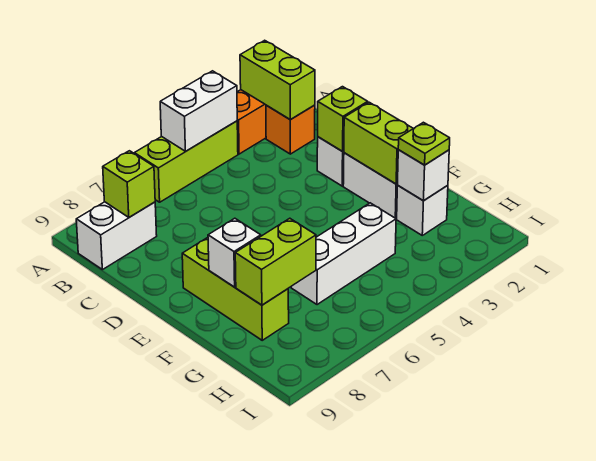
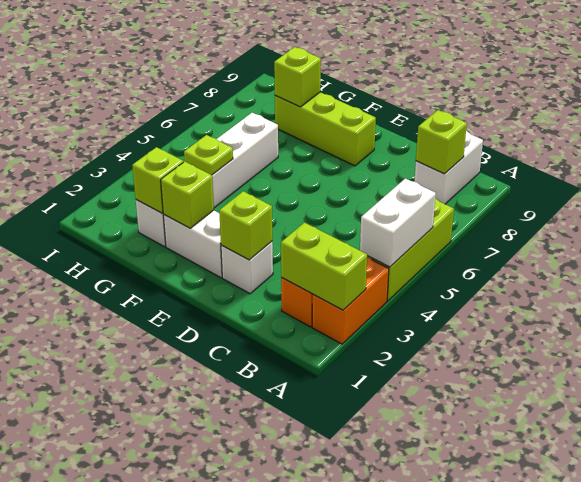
lime brick E2:F2 level 2 -> lime brick F2 level 2
white brick F8 level 2 -> none
white brick G2 level 2 -> lime brick G2 level 2
lime plate G2 level 3 -> lime plate G4 level 2
lime brick G7:G8 level 2 -> lime brick G8 level 2

